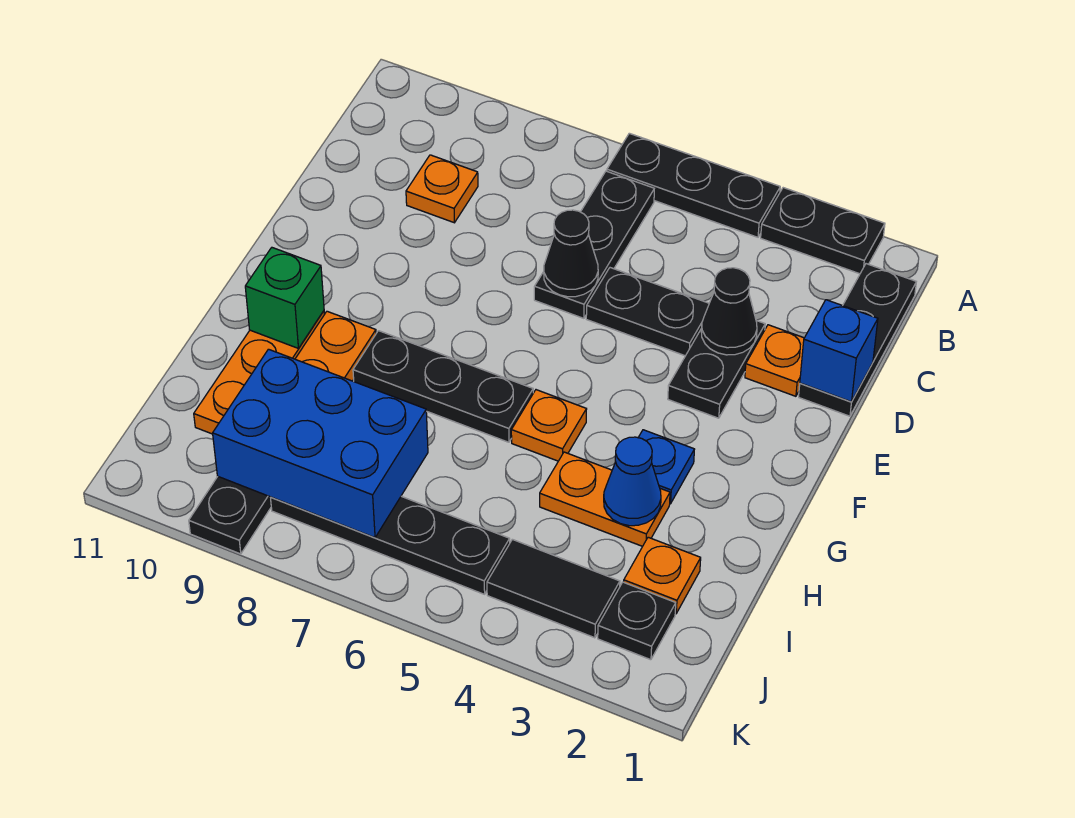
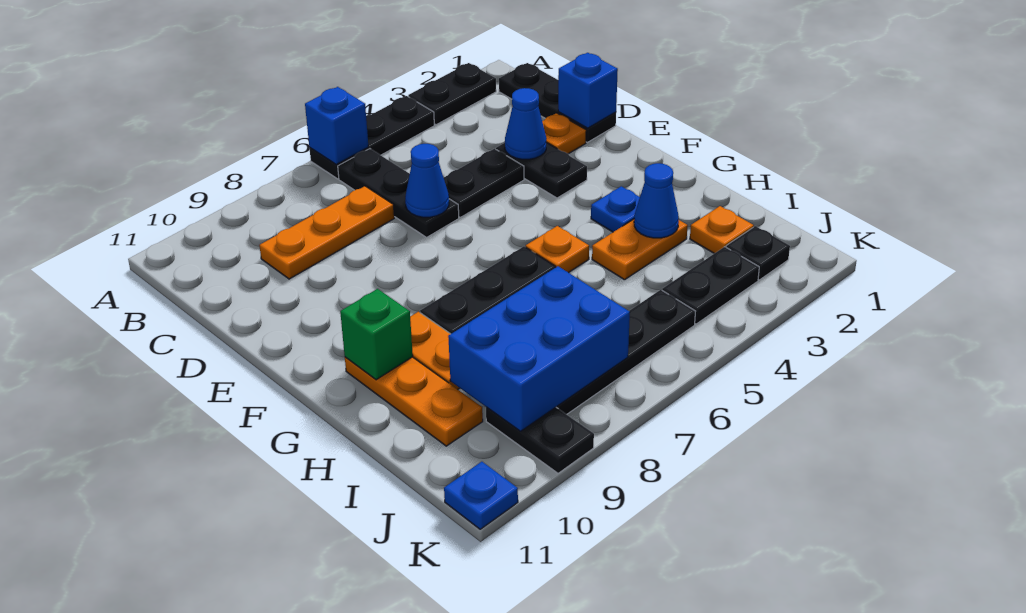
none -> blue brick A6 level 2
orange plate C9 level 1 -> orange plate C7:C9 level 1
black cone D3 level 2 -> blue cone D3 level 2
black cone D6 level 2 -> blue cone D6 level 2
black tile J3:J4 level 1 -> black plate J3:J4 level 1
none -> blue plate K11 level 1

